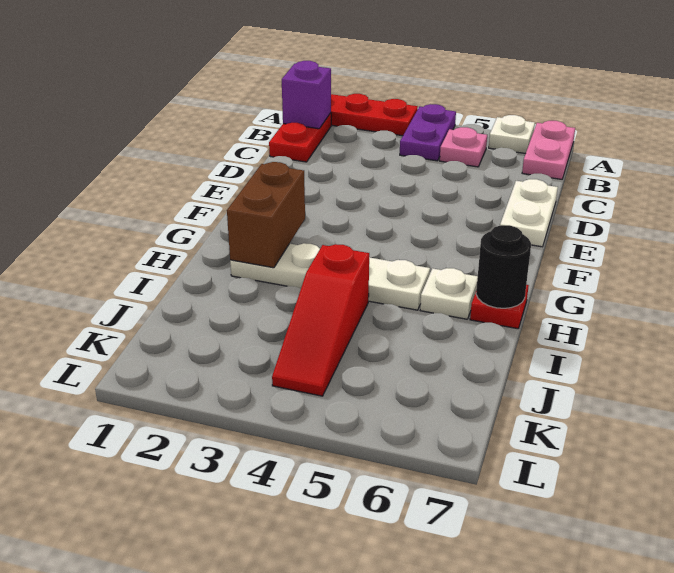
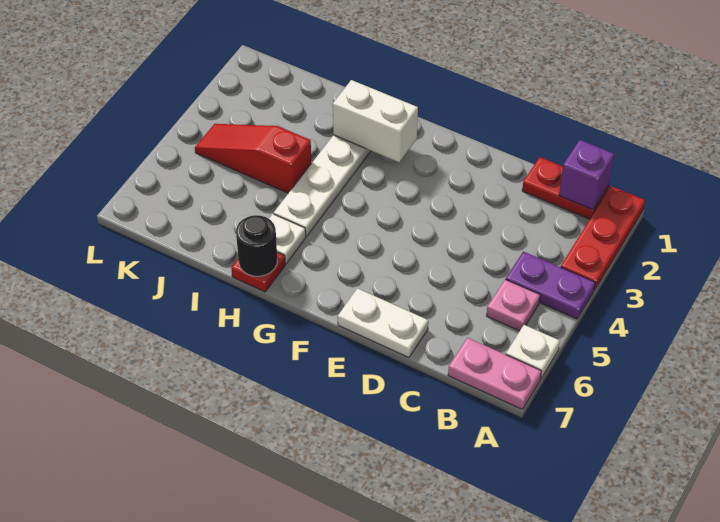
brown brick G2:H2 level 2 -> white brick G2:H2 level 2

